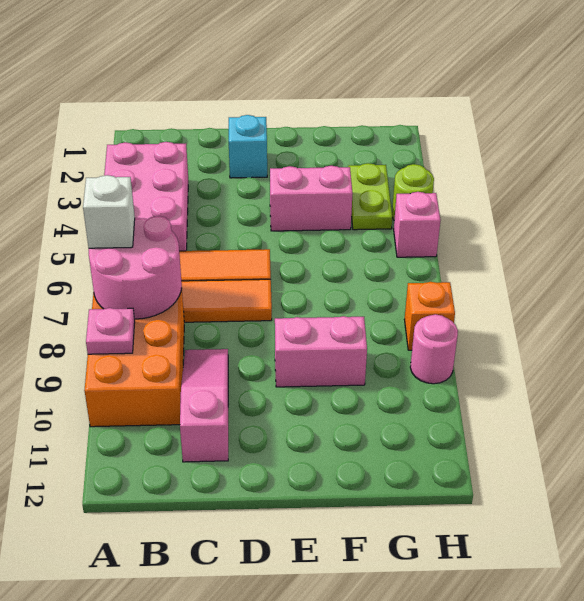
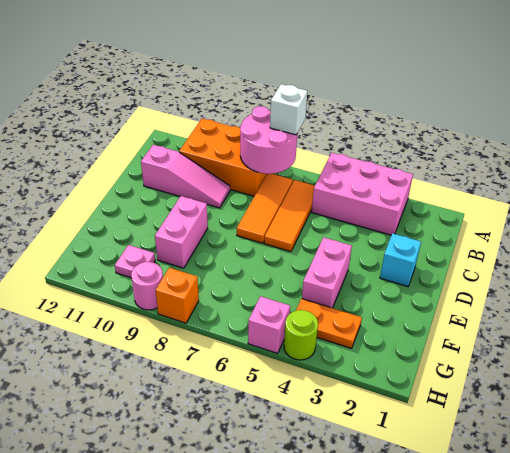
pink plate A9 level 2 -> pink plate G10 level 1
lime plate G3:G4 level 1 -> orange plate G3:G4 level 1

